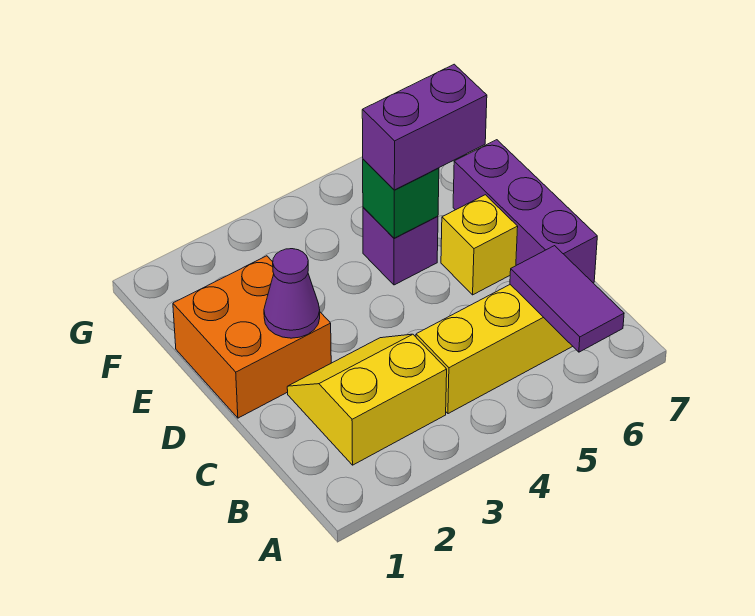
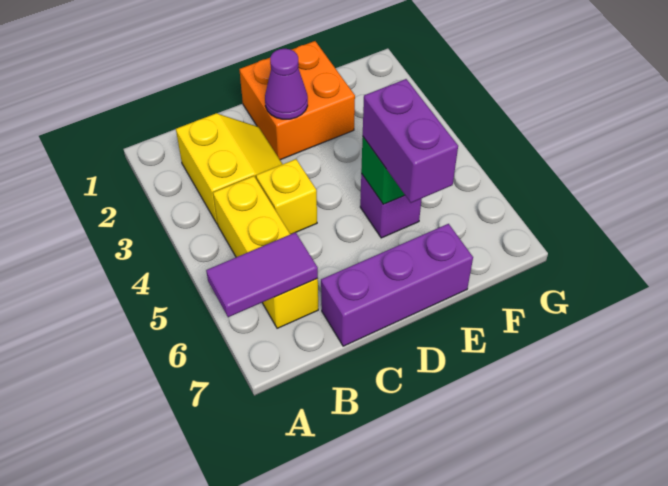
yellow brick D6 level 1 -> yellow brick C4 level 1

